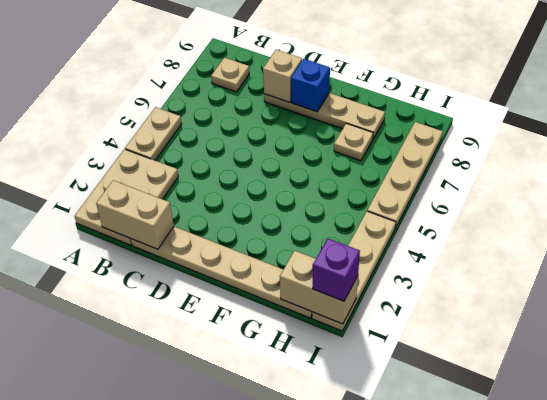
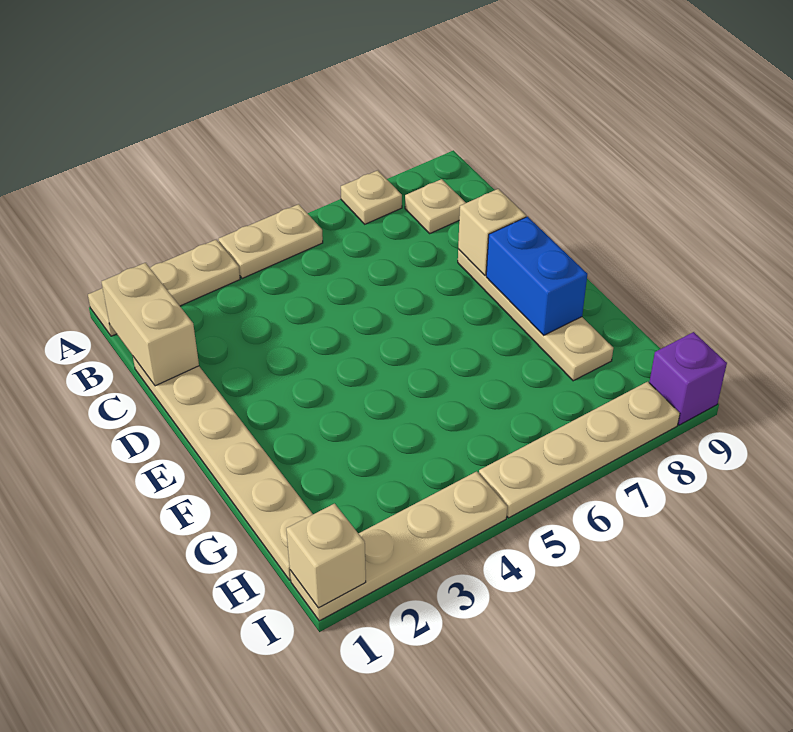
tan plate A1:B3 level 1 -> tan plate A1:A3 level 1
blue brick E8 level 2 -> blue brick E8:F8 level 2
tan plate G7 level 1 -> tan plate A7 level 1
tan brick H1:I1 level 2 -> tan brick I1 level 2
purple brick I1 level 3 -> purple brick I9 level 1

